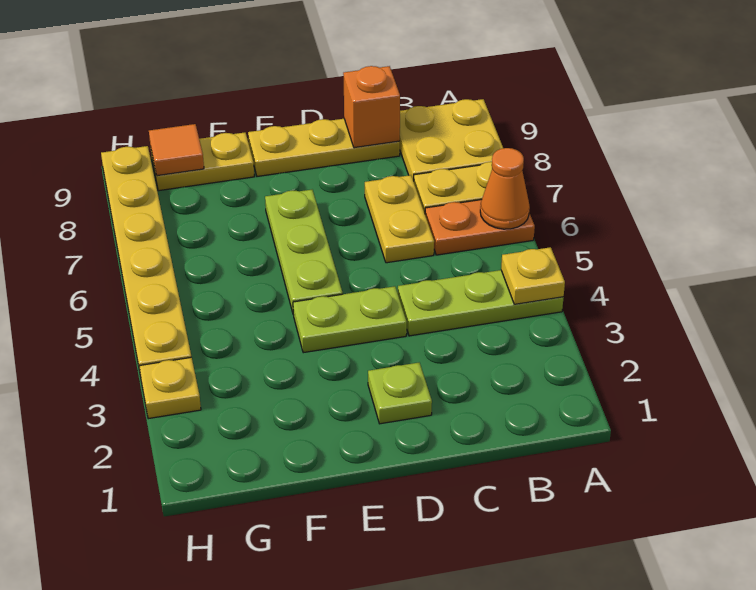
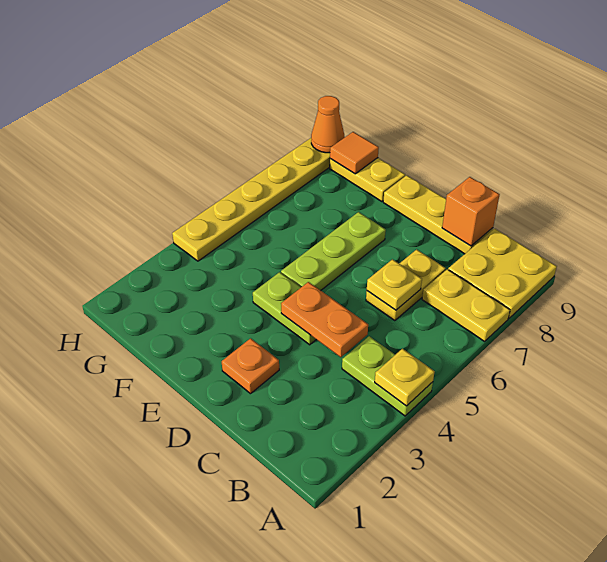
lime plate A4:C4 level 1 -> lime plate A4:B4 level 1
orange plate A6:B6 level 1 -> orange plate C4:D4 level 2
orange cone A6 level 2 -> orange cone H9 level 2
lime plate D2 level 1 -> orange plate D2 level 1
yellow plate H3 level 1 -> yellow plate C6 level 2

